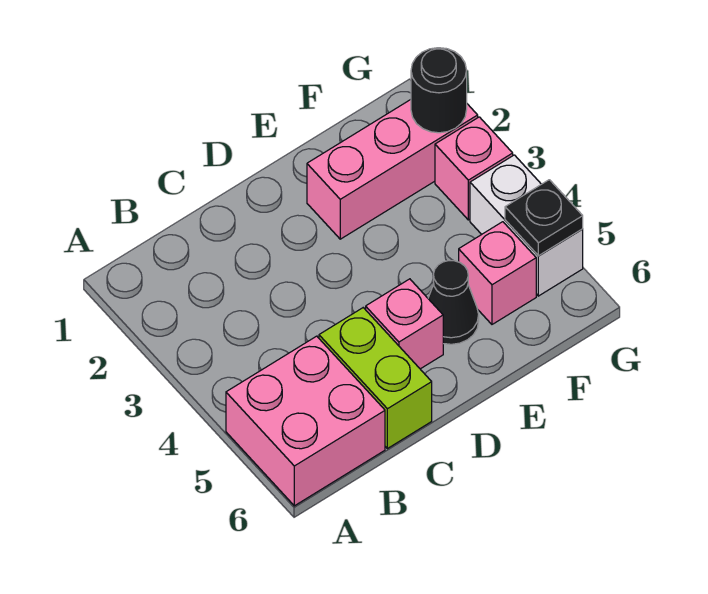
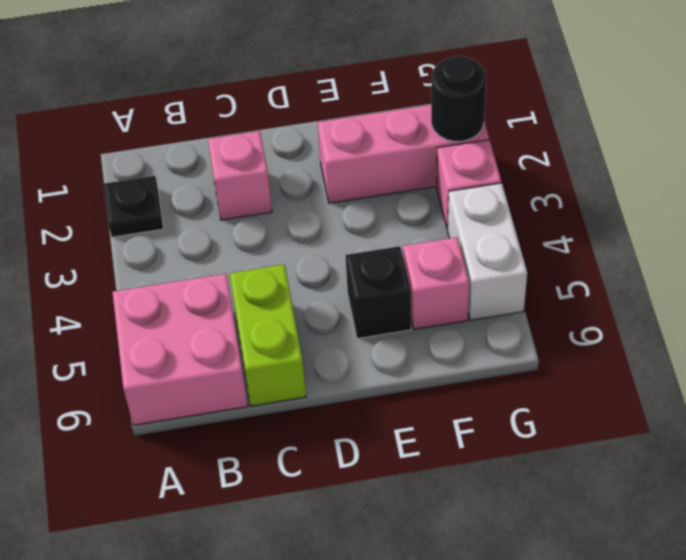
pink brick D5 level 1 -> pink brick C2 level 1
black cone E5 level 1 -> black brick E5 level 1
black plate G5 level 2 -> black plate A2 level 1

